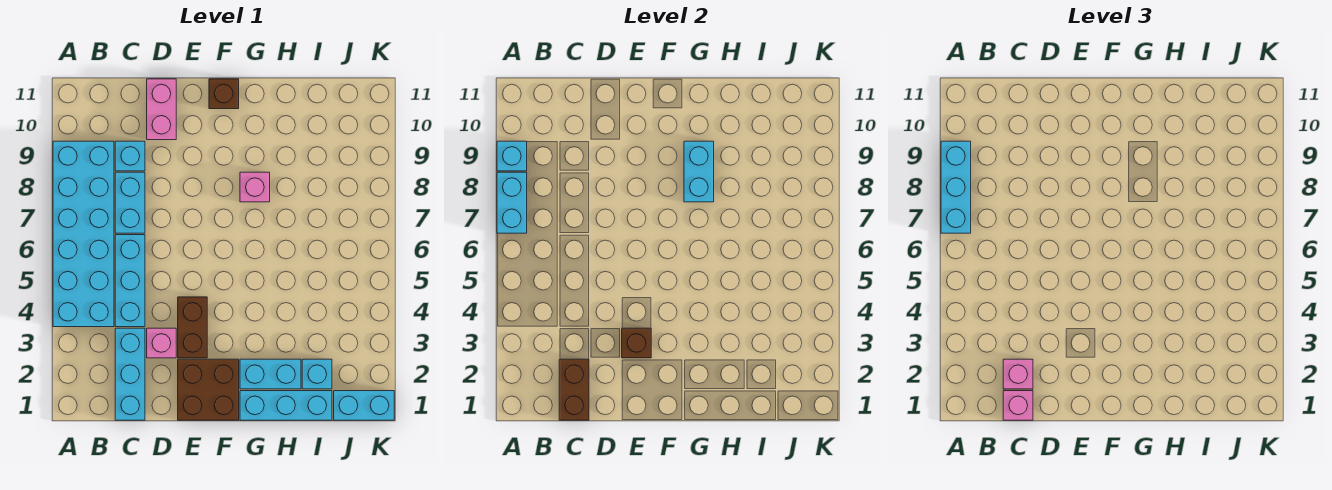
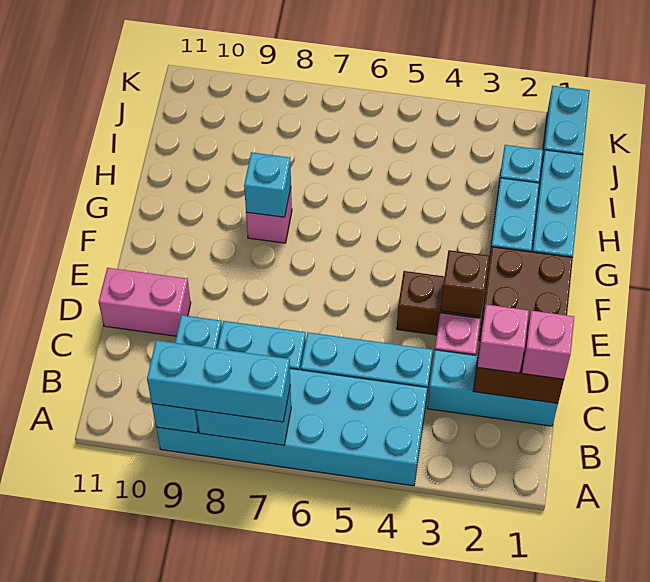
brown brick F11 level 1 -> none
cyan brick G8:G9 level 2 -> cyan brick G8 level 2

